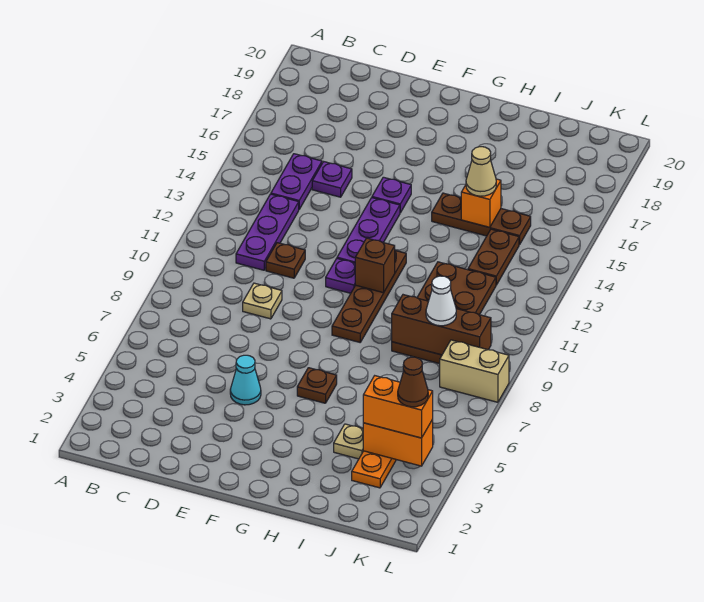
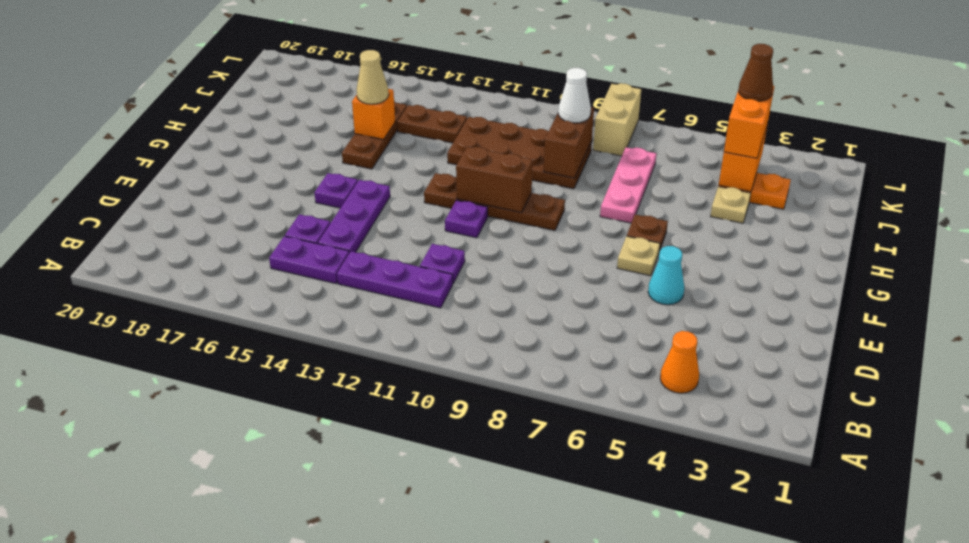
none -> orange cone B4 level 1
tan plate D9 level 1 -> tan plate F6 level 1
brown plate D11 level 1 -> purple plate D11 level 1
purple plate F12:F14 level 1 -> purple plate D14:F14 level 1
brown brick G11 level 2 -> brown brick G10:G11 level 2
none -> pink plate H7:J7 level 1
brown brick I9:K9 level 2 -> brown brick I9:J9 level 2

